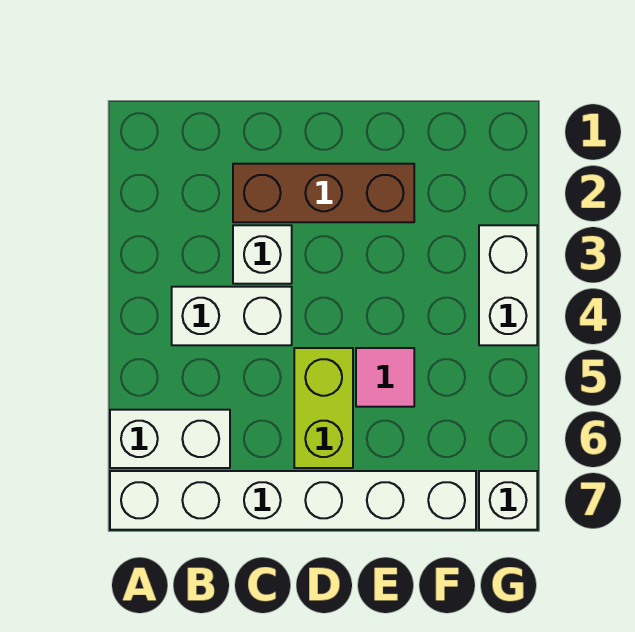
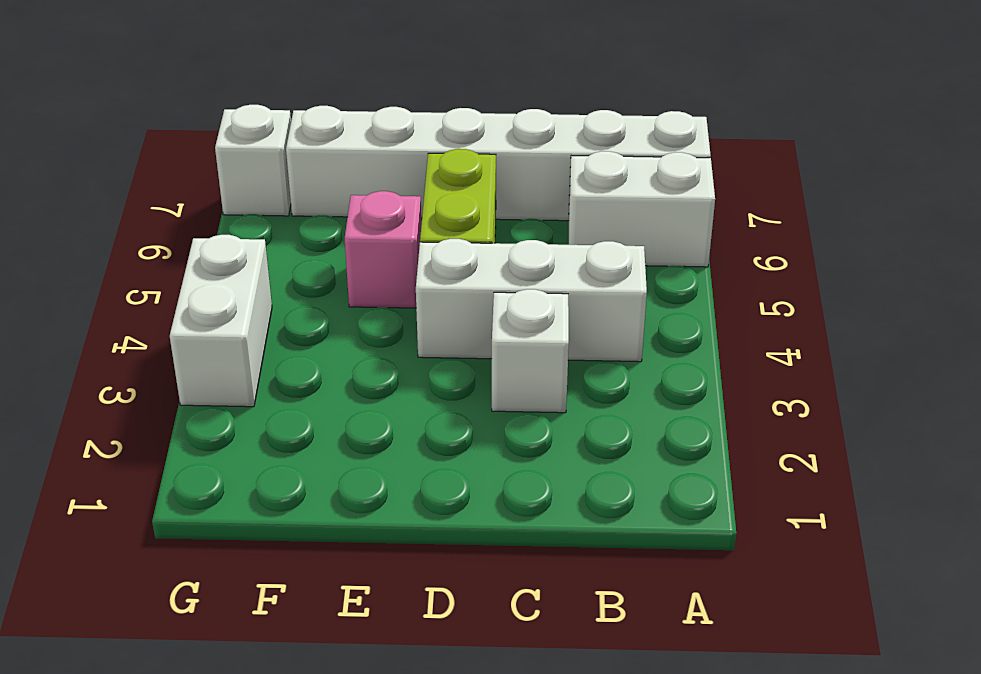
white brick B4:C4 level 1 -> white brick B4:D4 level 1
brown brick C2:E2 level 1 -> none
pink tile E5 level 1 -> pink brick E5 level 1

